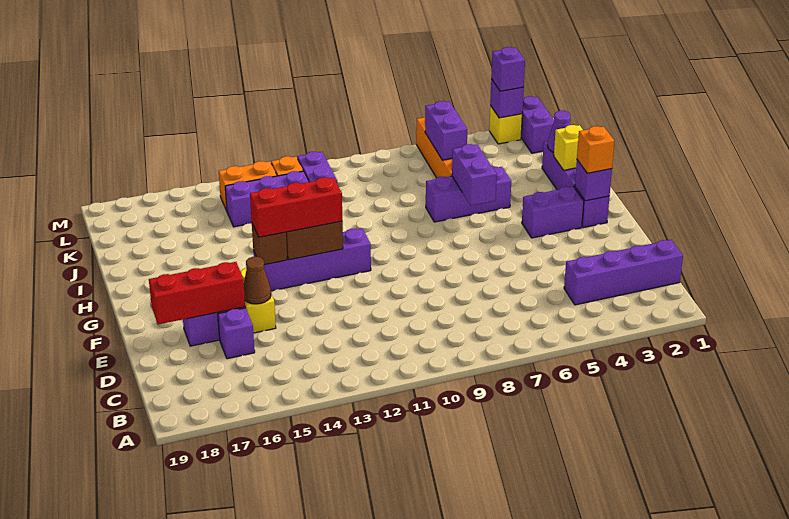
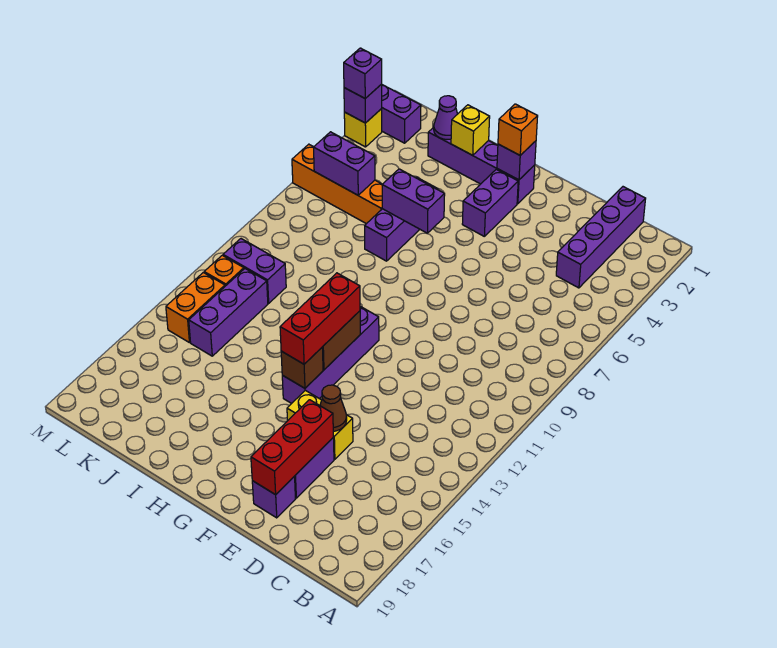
purple brick D16 level 1 -> purple brick E18 level 1

